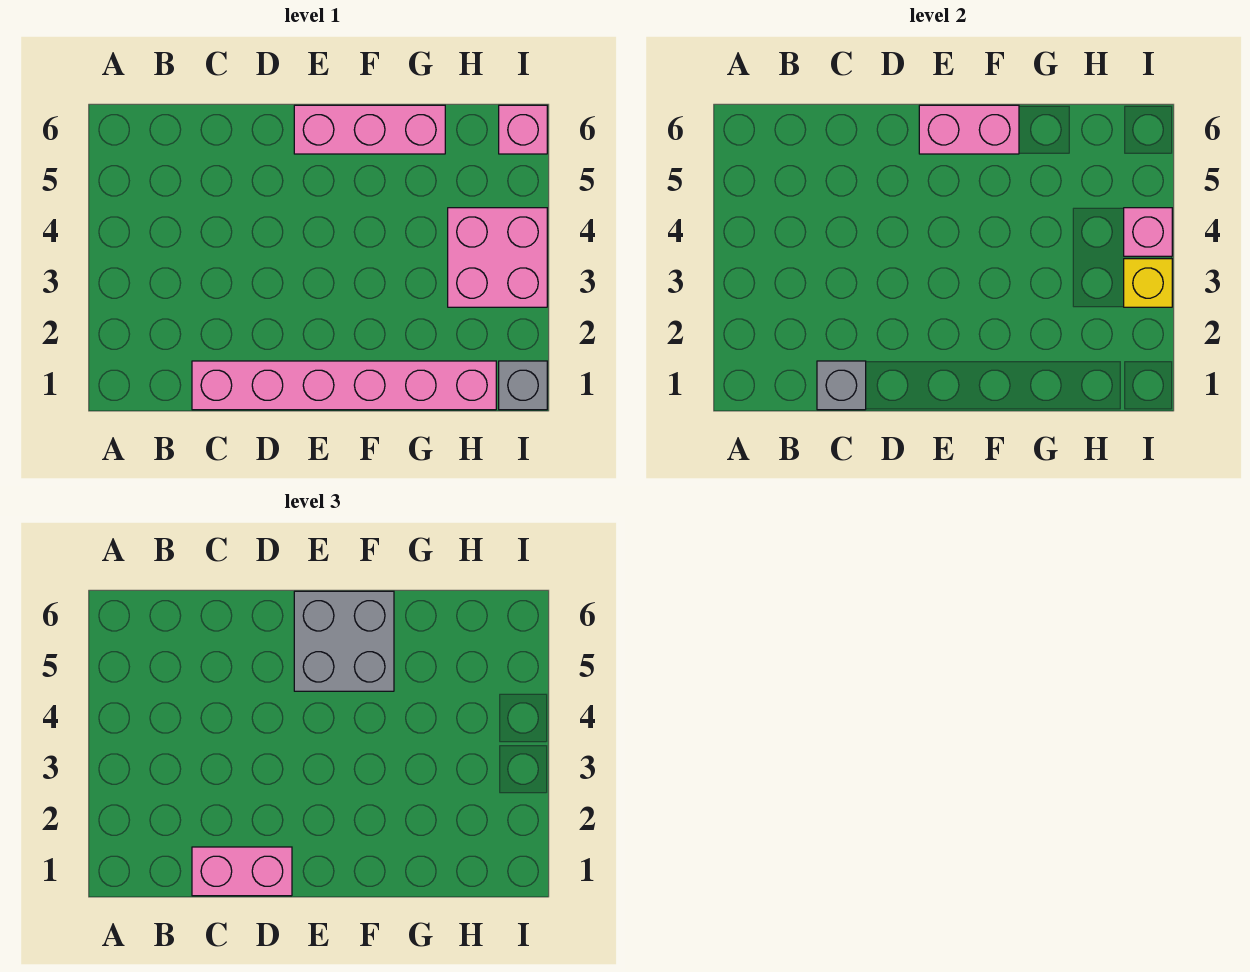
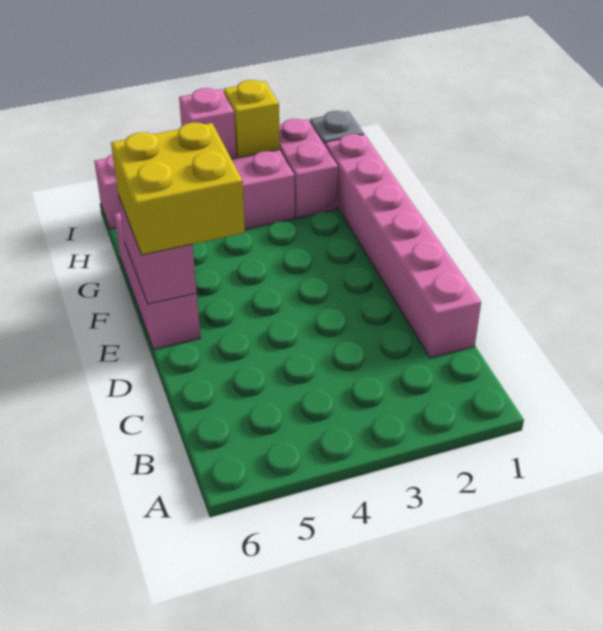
grey brick C1 level 2 -> none
pink brick C1:D1 level 3 -> pink brick H2:I2 level 1
grey brick E5:F6 level 3 -> yellow brick E5:F6 level 3

